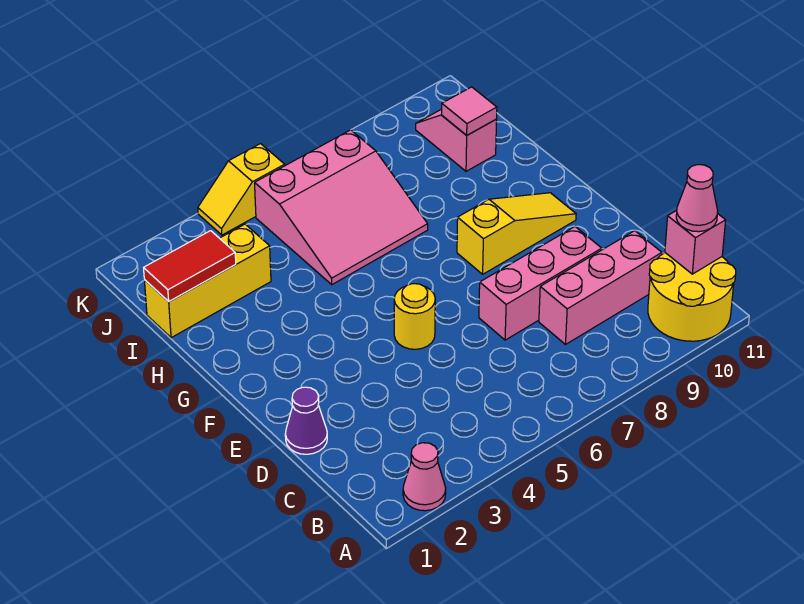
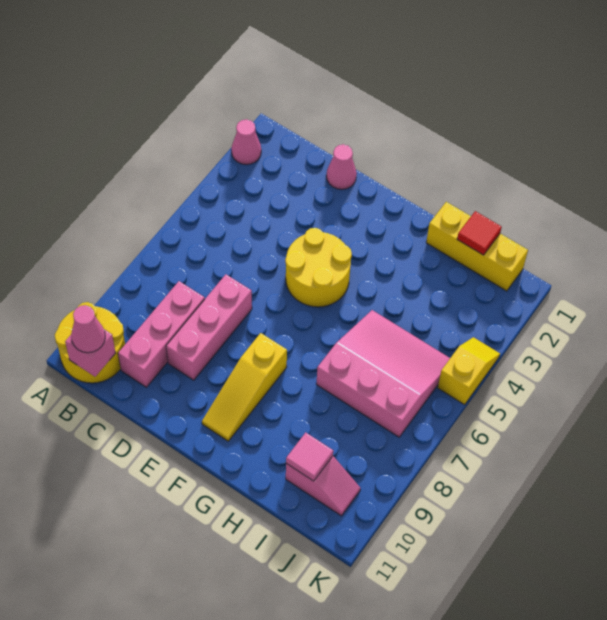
purple cone D1 level 1 -> pink cone D1 level 1
yellow round brick E5 level 1 -> yellow round brick E4:F5 level 1
pink slope H5:J7 level 1 top J -> pink slope H5:J7 level 1 top 7
yellow brick I1:I3 level 1 -> yellow brick H1:J1 level 1
red tile I1:I2 level 2 -> red tile I1 level 2

